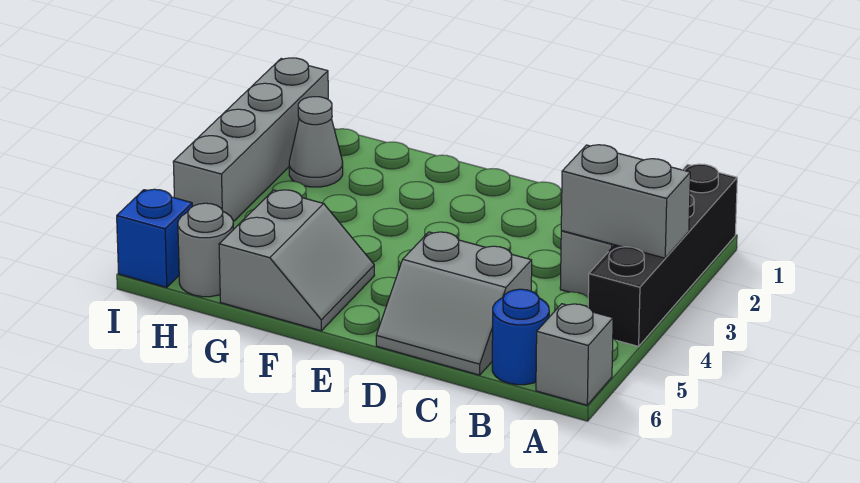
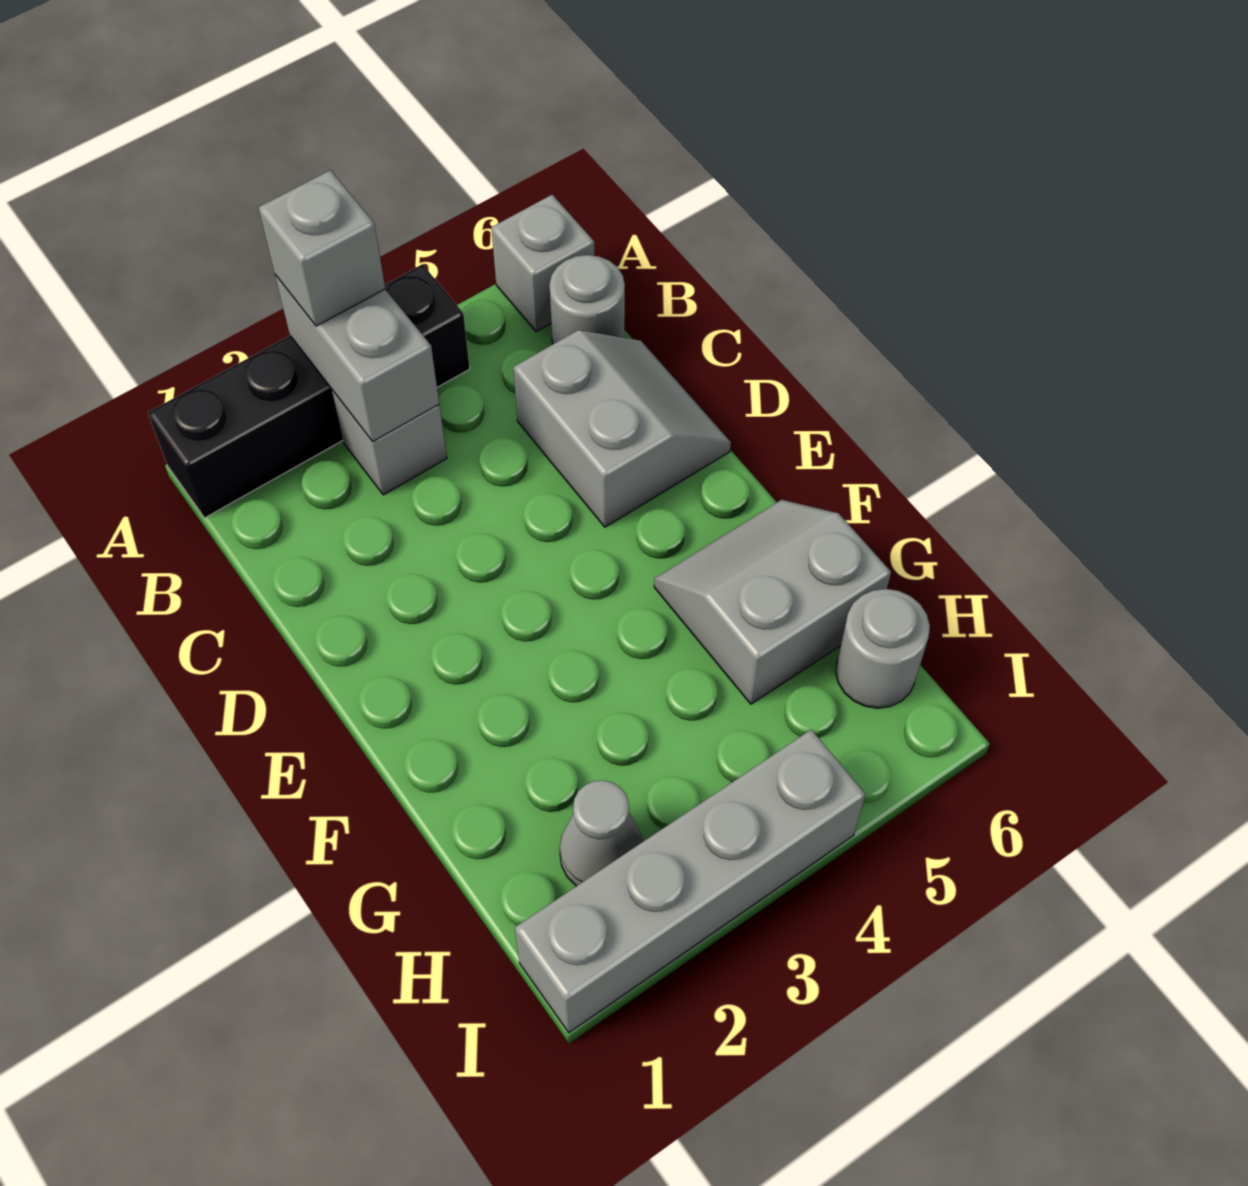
none -> grey brick A3 level 3
blue round brick B6 level 1 -> grey round brick B6 level 1
blue brick I6 level 1 -> none

